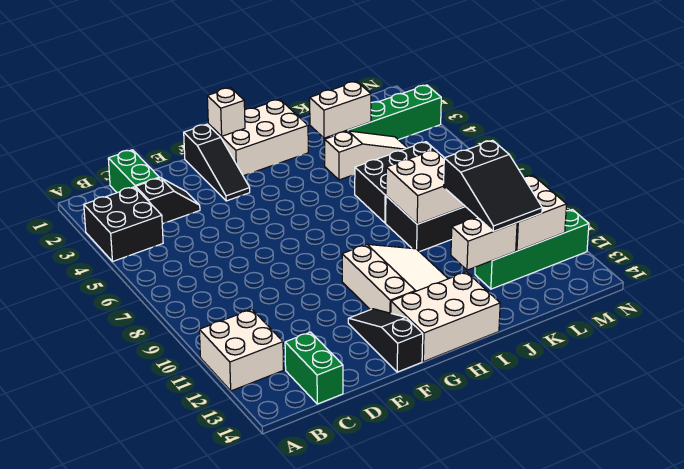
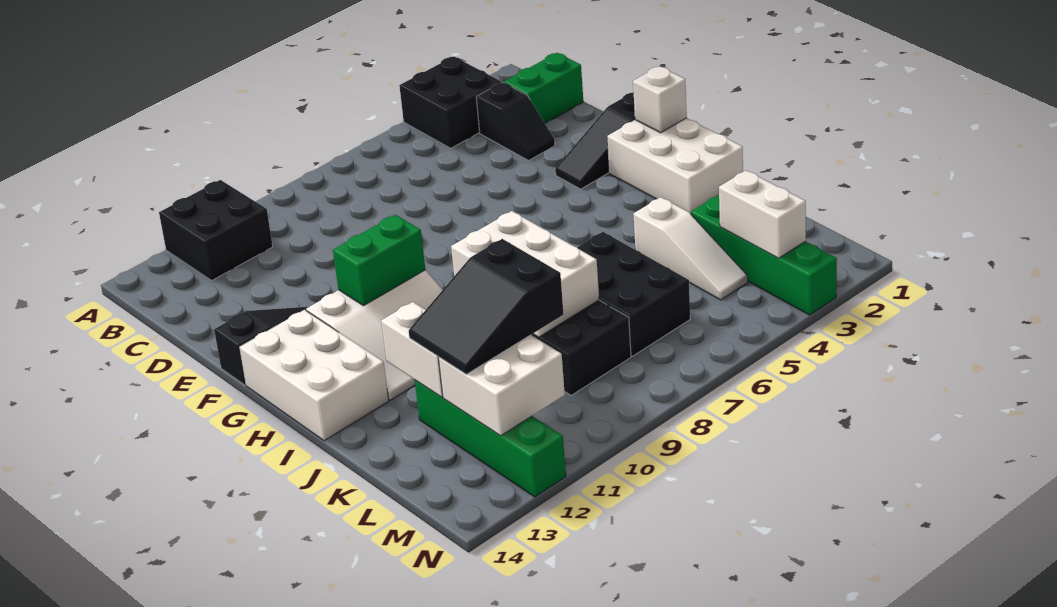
white brick A11:B12 level 1 -> black brick A11:B12 level 1
green brick C13:C14 level 1 -> green brick G10:G11 level 2
white brick J3:K3 level 2 -> white brick L3:M3 level 2
white brick J8:K9 level 2 -> white brick I8:K9 level 2

